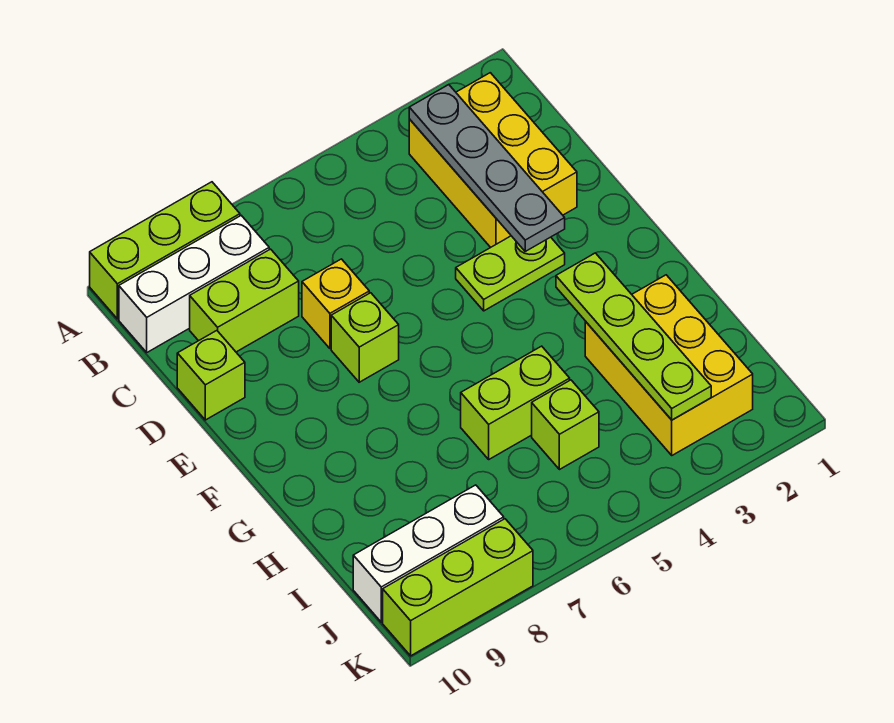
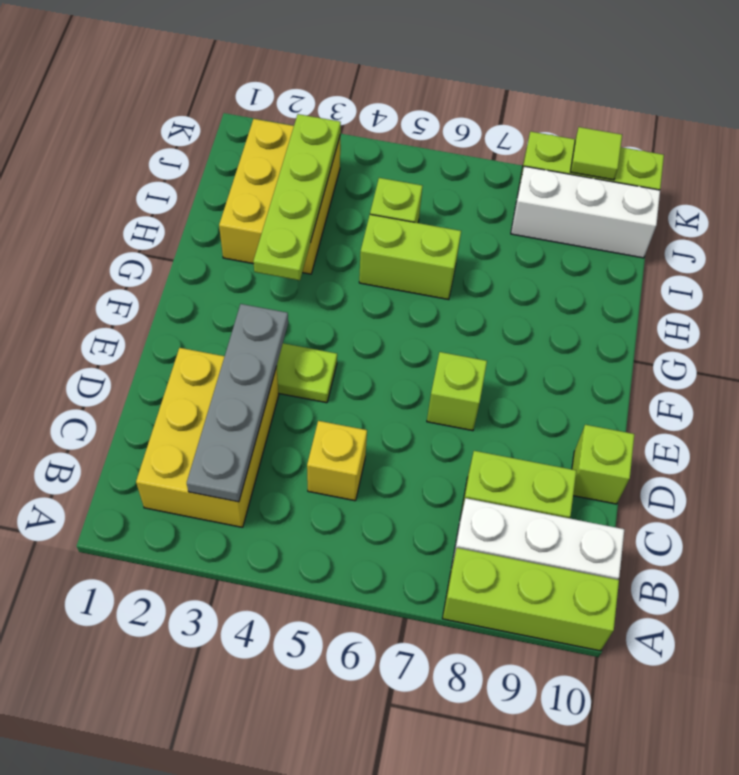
yellow brick D7 level 1 -> yellow brick C5 level 1
none -> lime tile K9 level 2

